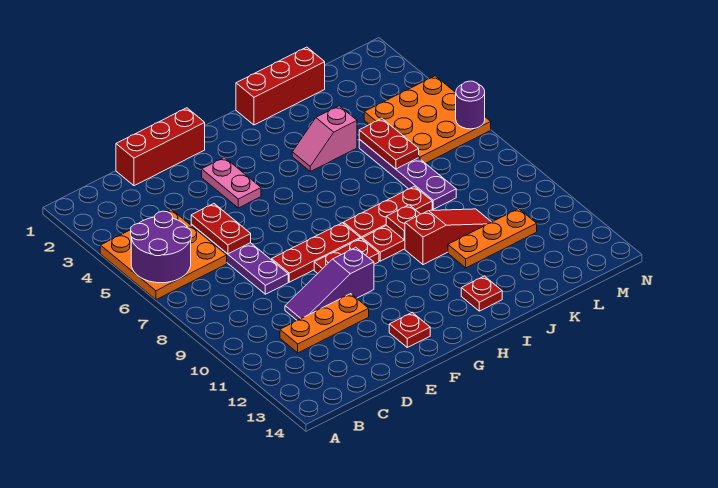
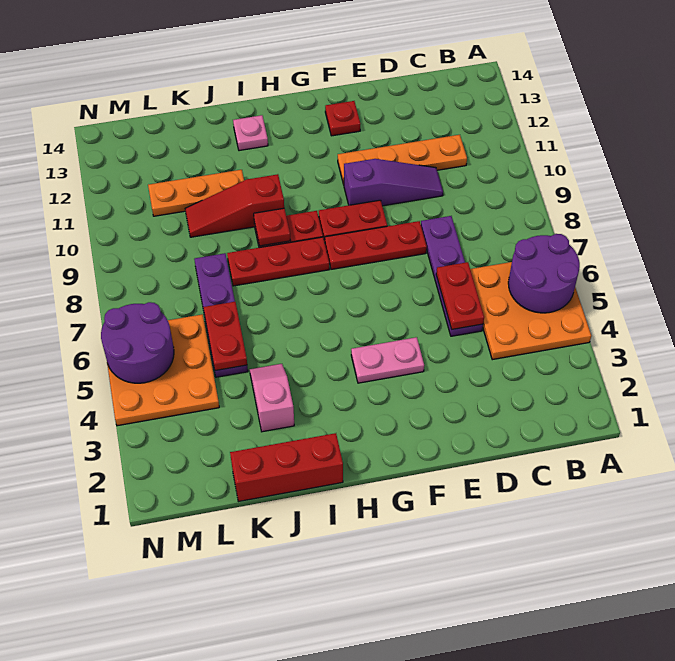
orange plate C11:E11 level 1 -> orange plate C11:F11 level 1
red brick D1:F1 level 1 -> none
pink plate F3:F4 level 1 -> pink plate F4:G4 level 1
pink slope I4:J4 level 1 top J -> pink slope J3:J4 level 1 top 3
red plate I13 level 1 -> pink plate I13 level 1
purple round brick N6 level 2 -> purple round brick M5:N6 level 2

